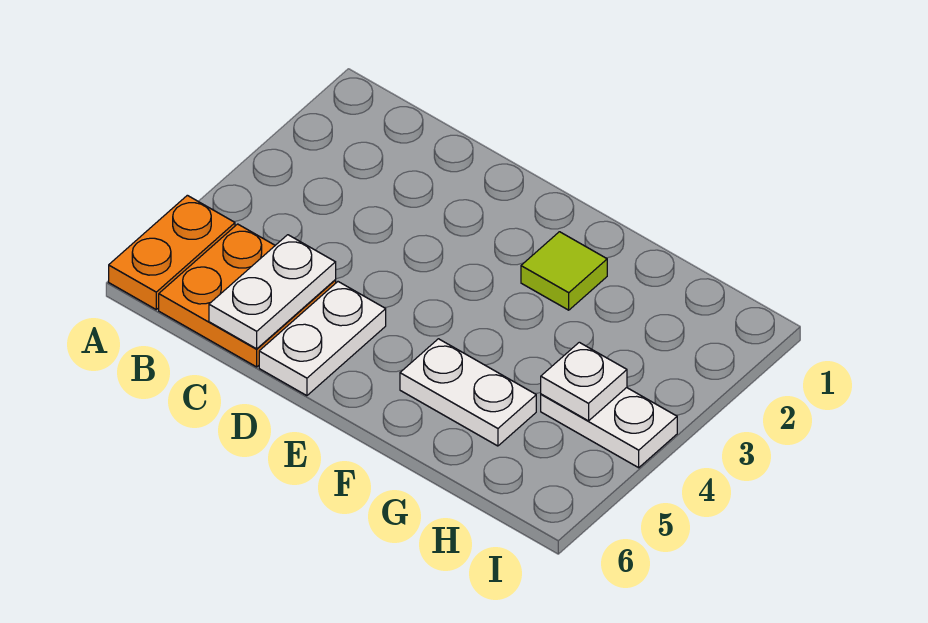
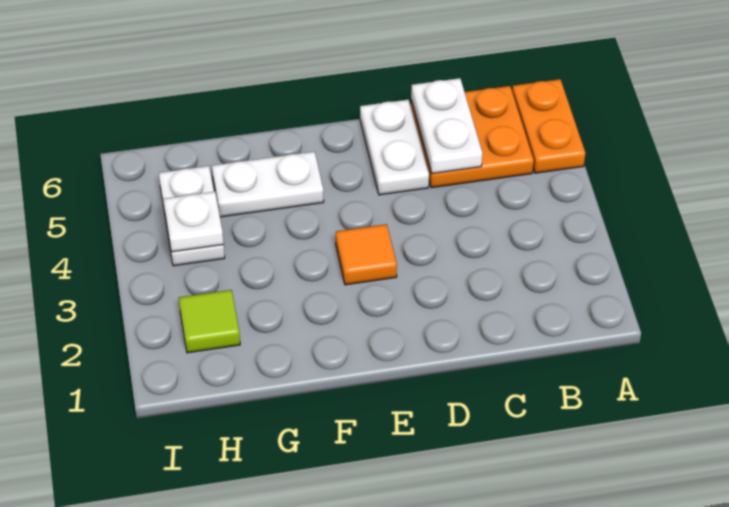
none -> orange tile E3 level 1
lime tile F2 level 1 -> lime tile H2 level 1
white plate H4:I4 level 1 -> white plate H4:H5 level 1

